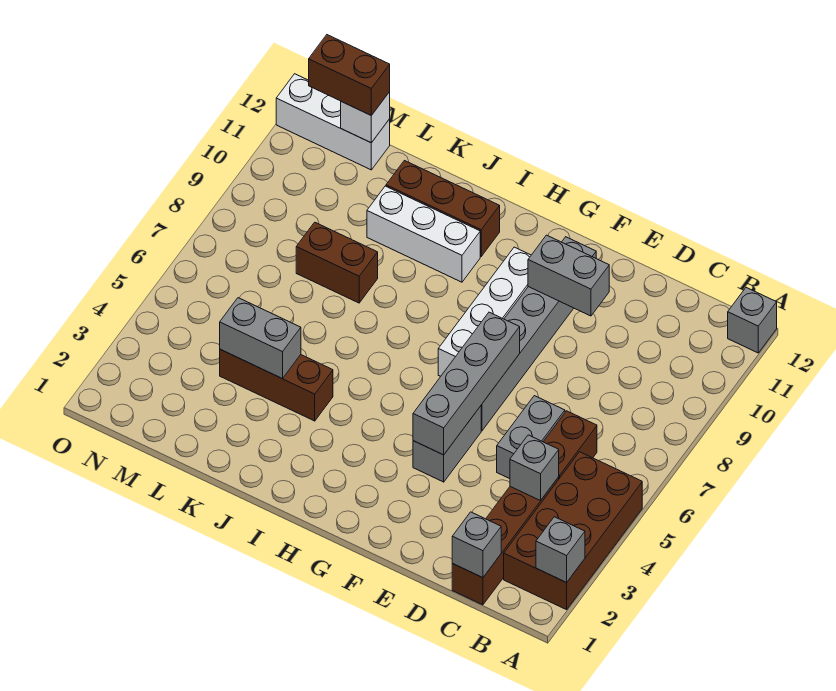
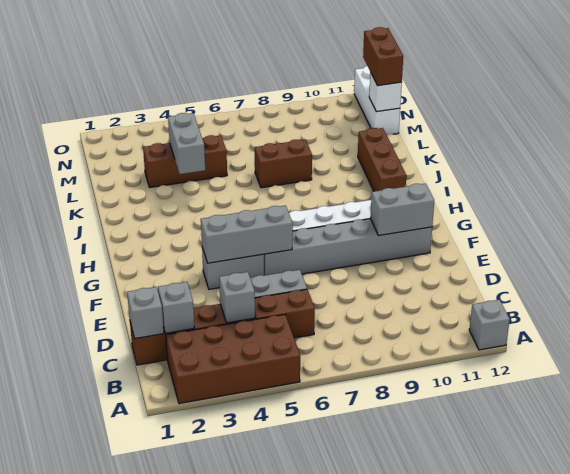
grey brick A2 level 2 -> grey brick C2 level 2
grey brick E10:F10 level 2 -> grey brick F10:F11 level 2
grey brick F4:F7 level 2 -> grey brick F4:F6 level 2
white brick I10:K10 level 1 -> none
brown brick J4:L4 level 1 -> brown brick L3:L5 level 1
brown brick K8:L8 level 1 -> brown brick K7:K8 level 1

